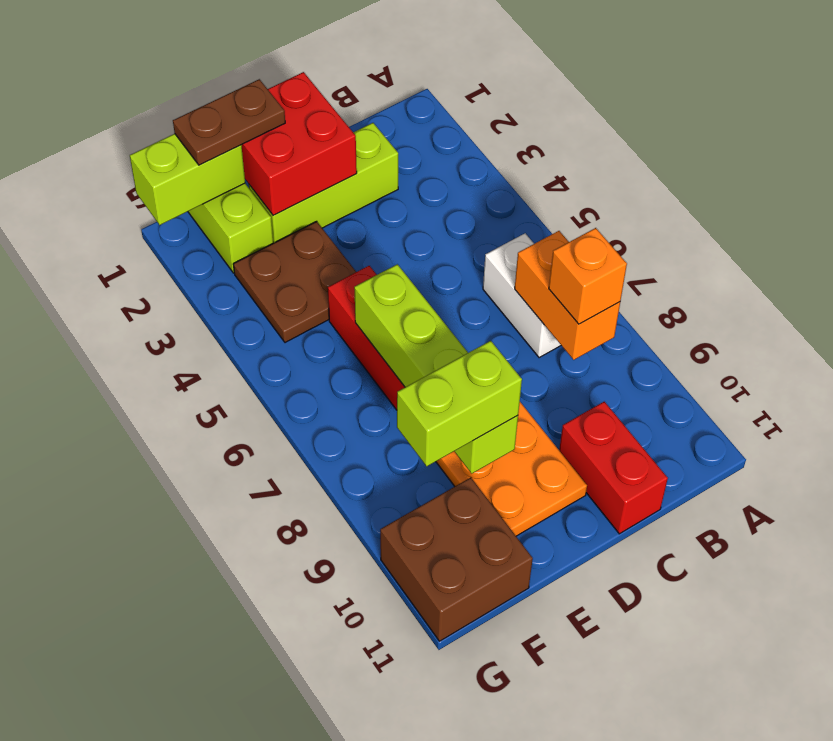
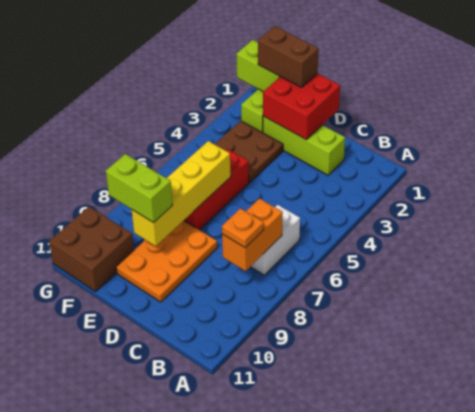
orange brick B8 level 3 -> orange plate B8 level 3
red brick C10:C11 level 1 -> none
brown plate E1:F1 level 3 -> brown brick E1:F1 level 3
lime brick E6:E9 level 2 -> yellow brick E6:E9 level 2

